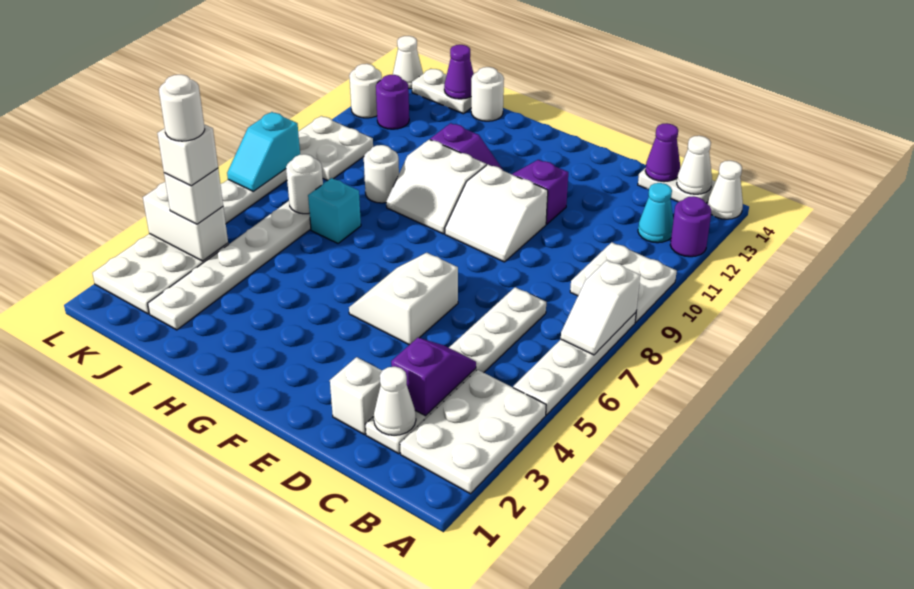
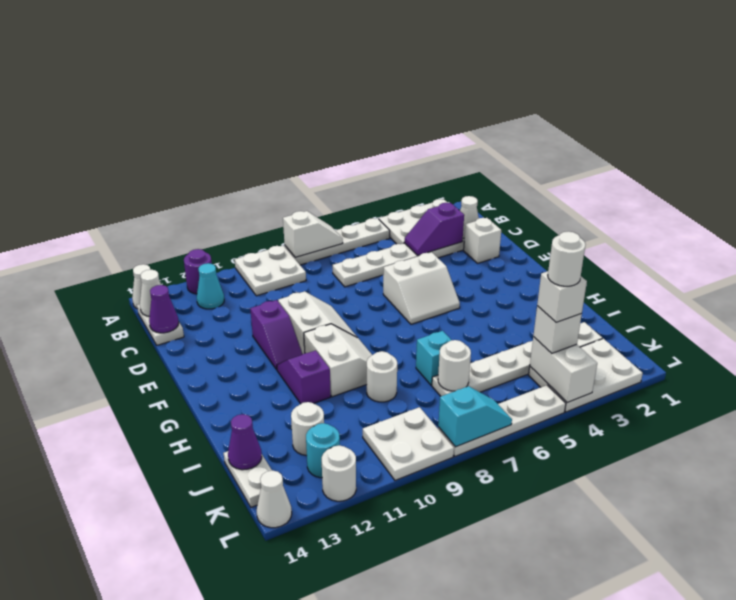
white round brick I14 level 1 -> white round brick J12 level 1
purple round brick K12 level 1 -> cyan round brick K12 level 1

